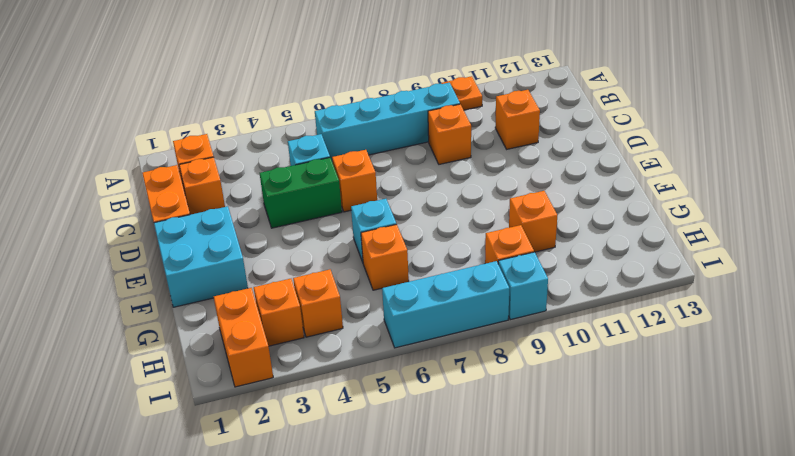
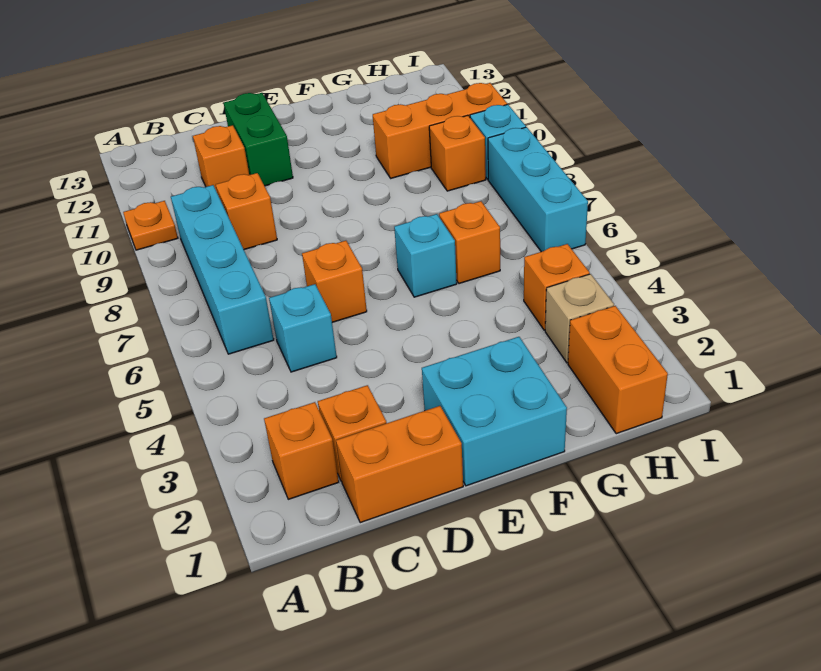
green brick D4:D5 level 1 -> green brick D11:D12 level 1
orange brick G10 level 1 -> orange brick G10:I10 level 1
orange brick H2:I2 level 1 -> orange brick H1:H2 level 1
orange brick H3 level 1 -> tan brick H3 level 1

